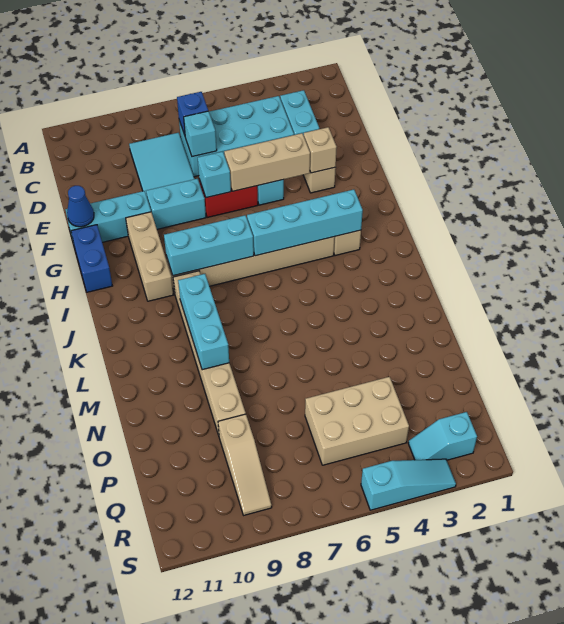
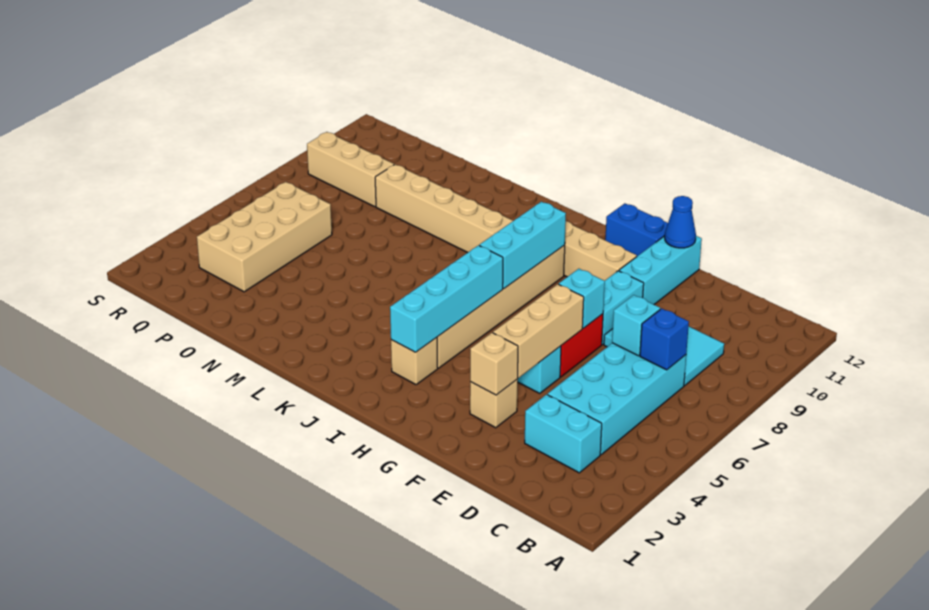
cyan brick K9:M9 level 2 -> none
tan brick P4:Q6 level 1 -> tan brick P3:Q6 level 1
tan slope P9:R9 level 1 top P -> tan brick P9:R9 level 1
cyan slope R2:R3 level 1 top 2 -> none
cyan slope S3:S5 level 1 top 5 -> none

